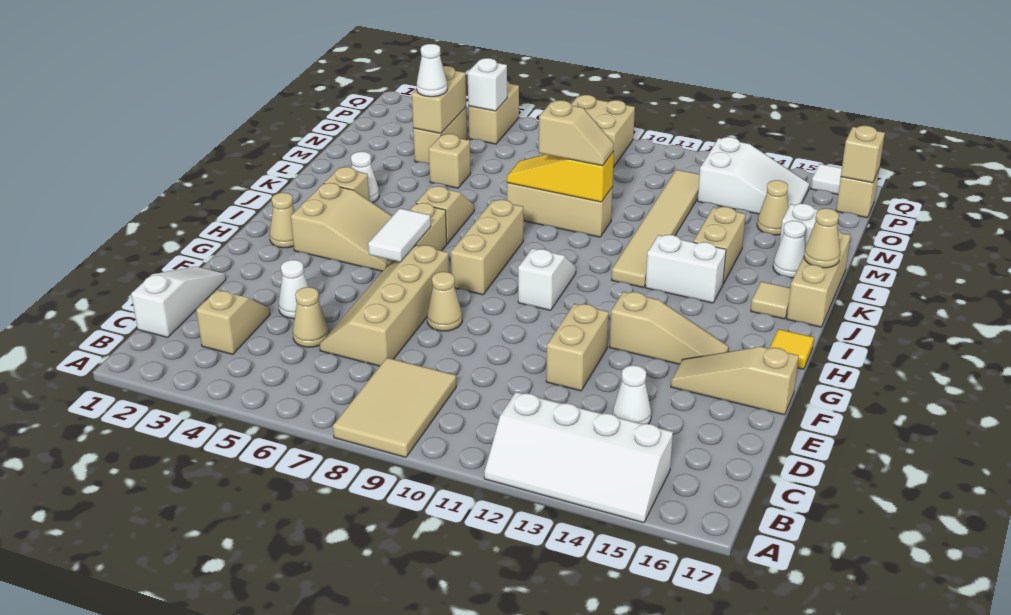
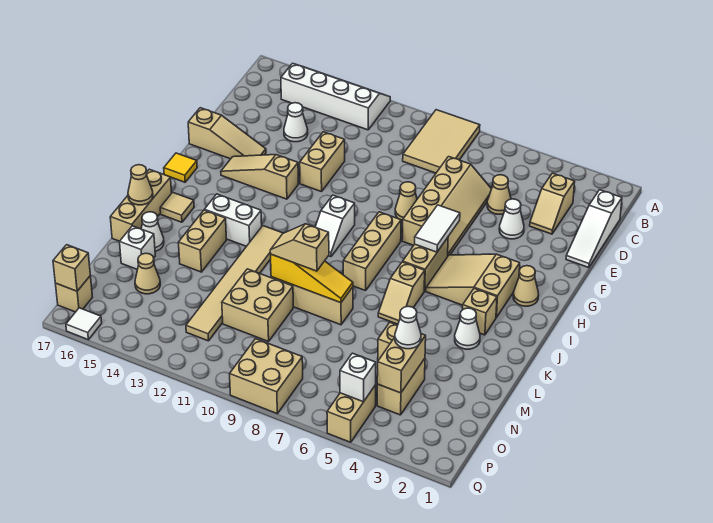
none -> tan brick M10:N11 level 1
white slope O13:P15 level 1 top 13 -> none

